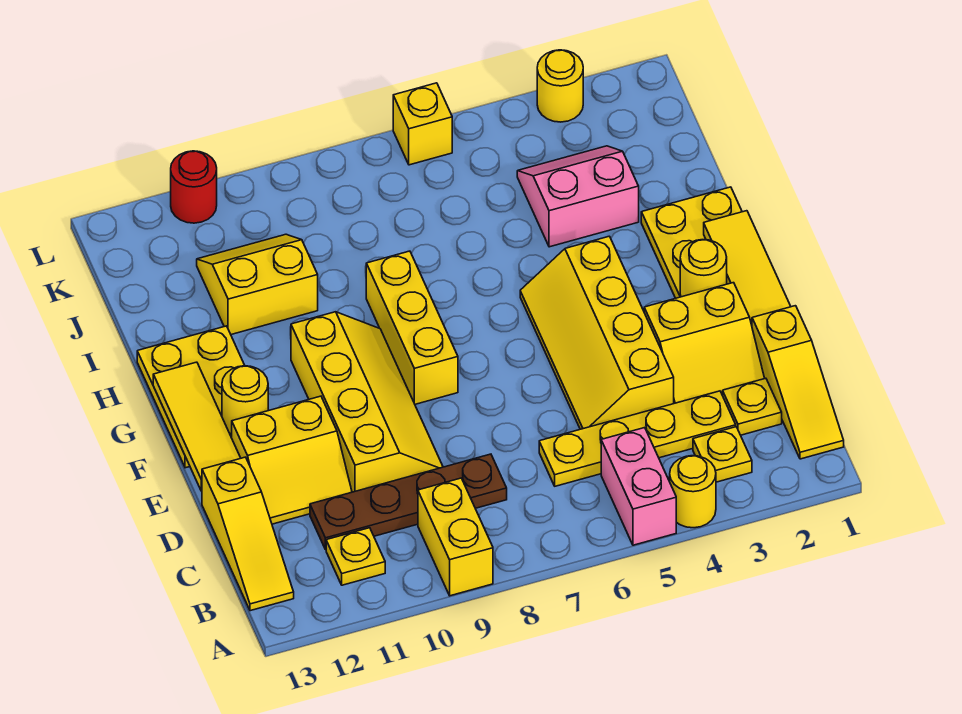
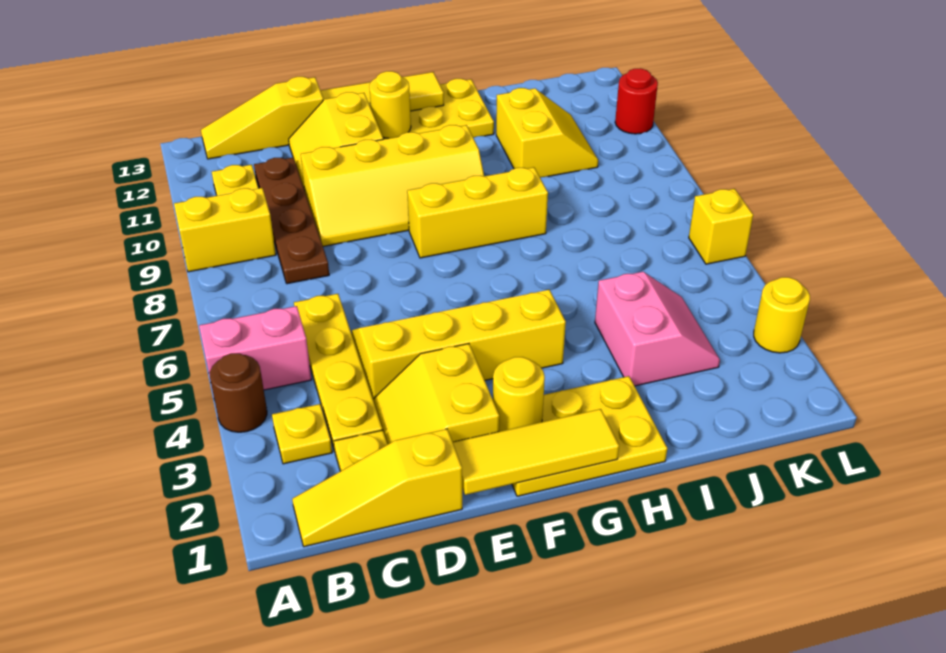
yellow round brick A4 level 1 -> brown round brick A4 level 1

